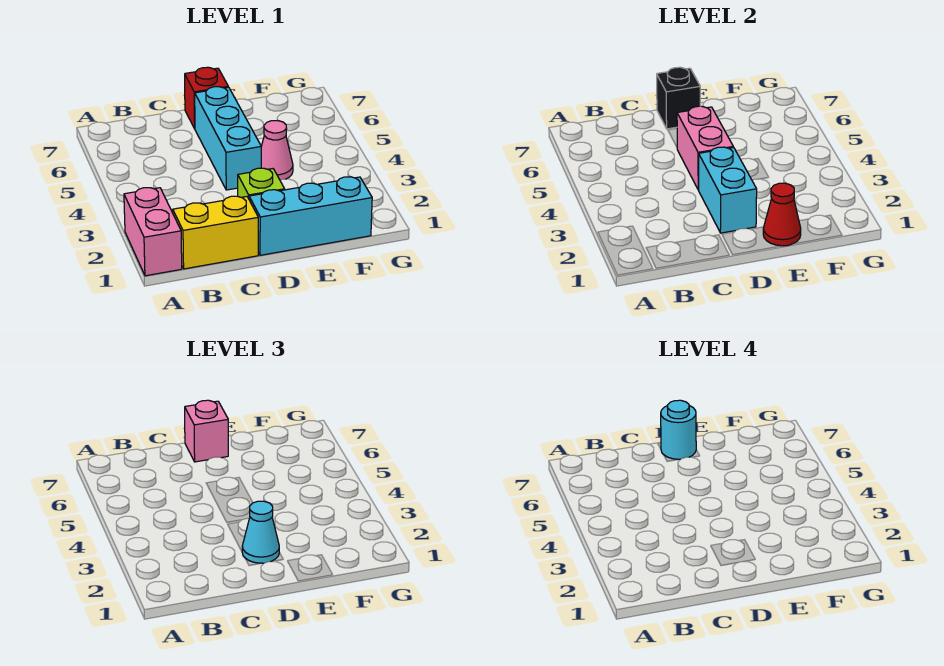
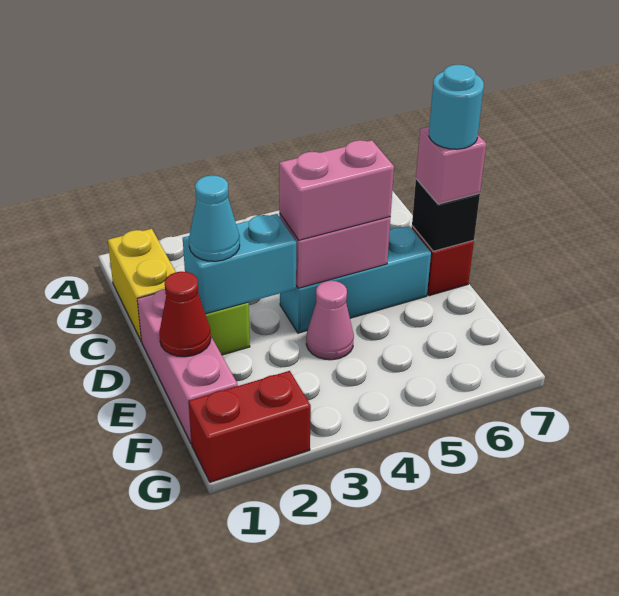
pink brick A1:A2 level 1 -> pink brick D4:D5 level 3
cyan brick D1:F1 level 1 -> pink brick D1:F1 level 1
none -> red brick G1:G2 level 1

